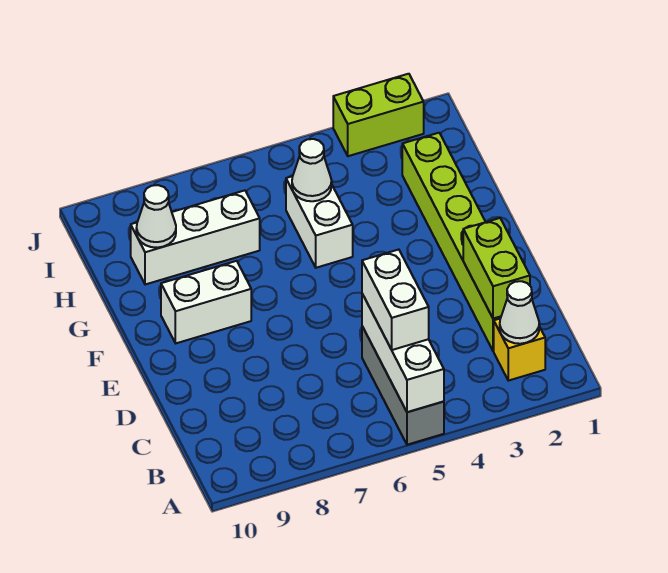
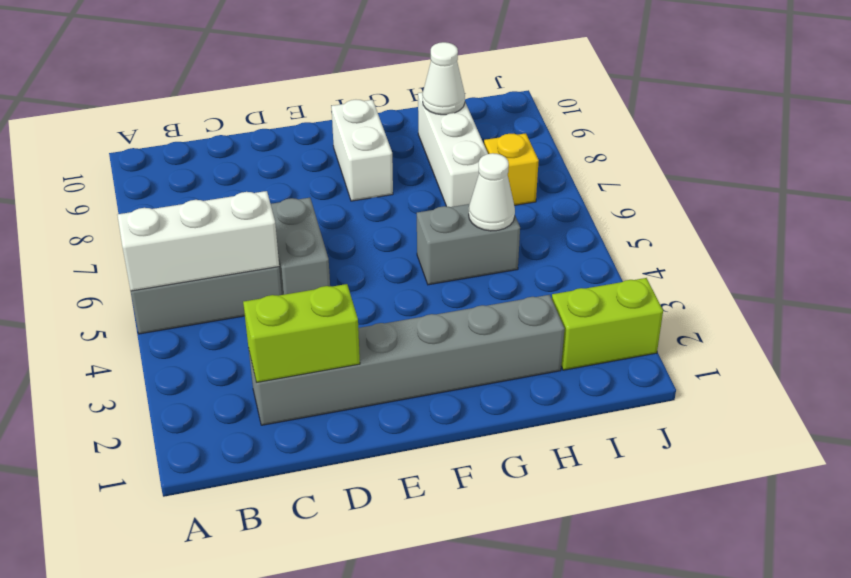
yellow brick B2 level 1 -> yellow brick I7 level 1
white cone B2 level 2 -> none
white brick B5:C5 level 3 -> none
lime brick C2:H2 level 1 -> grey brick C2:H2 level 1
none -> grey brick D5:D6 level 1
white brick G5:H5 level 1 -> grey brick G5:H5 level 1
lime brick J2:J3 level 1 -> lime brick I2:J2 level 1

